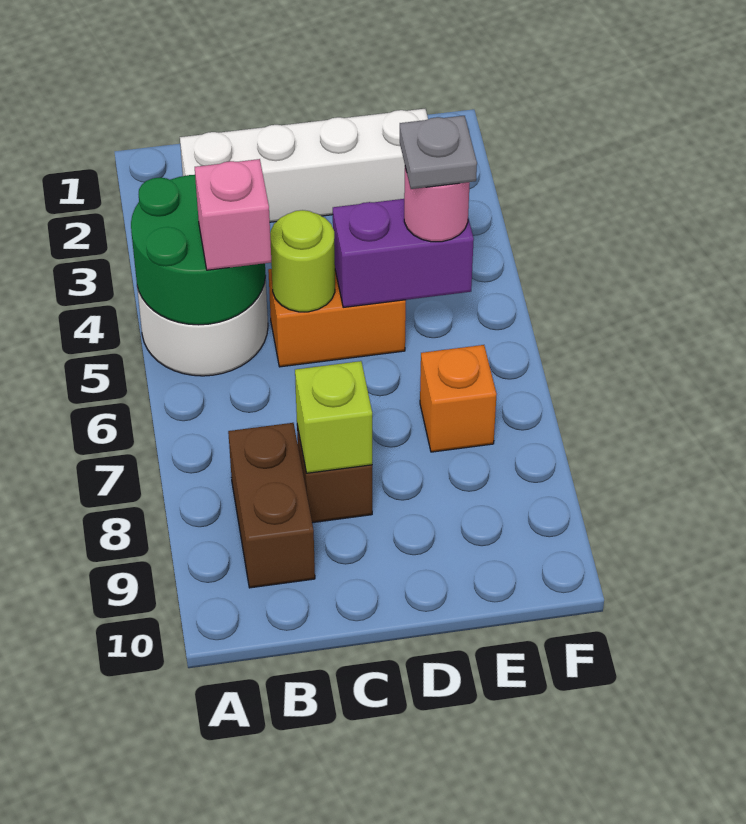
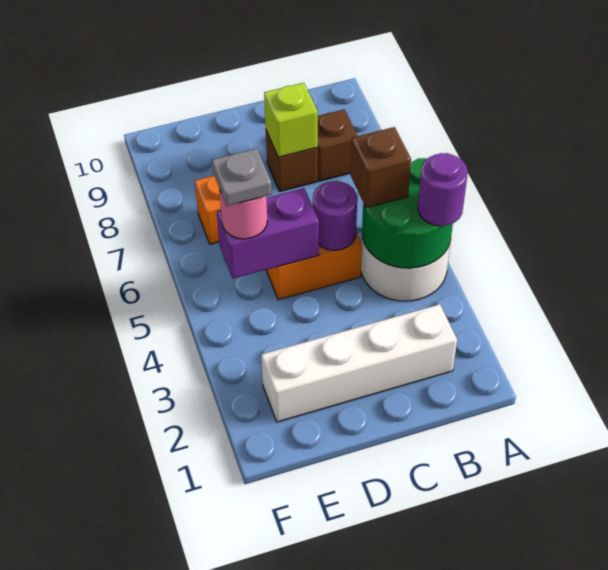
none -> purple round brick A4 level 3
pink brick B5 level 3 -> brown brick B5 level 3
brown brick B8:B9 level 1 -> brown brick B8 level 1
lime round brick C5 level 2 -> purple round brick C5 level 2

